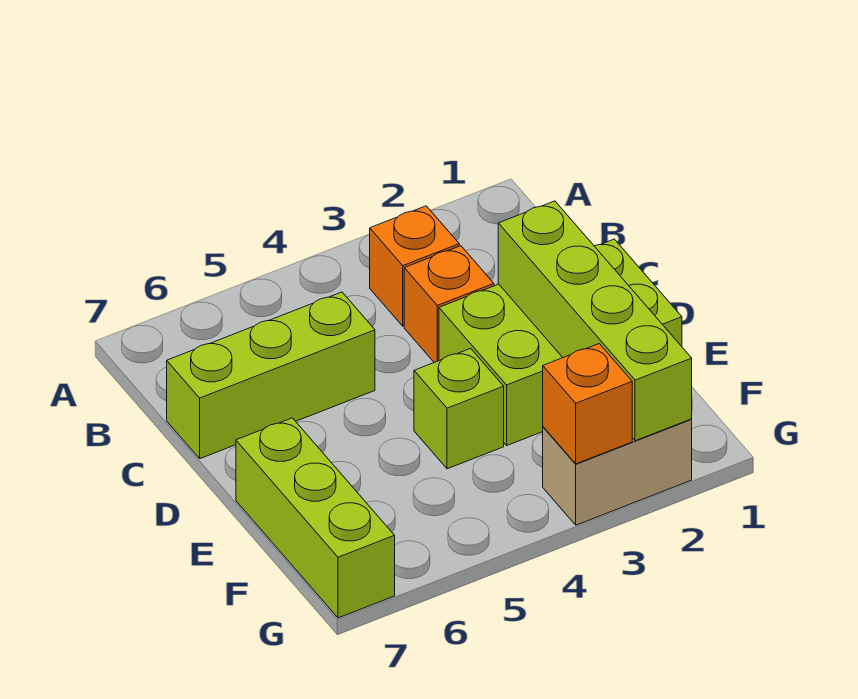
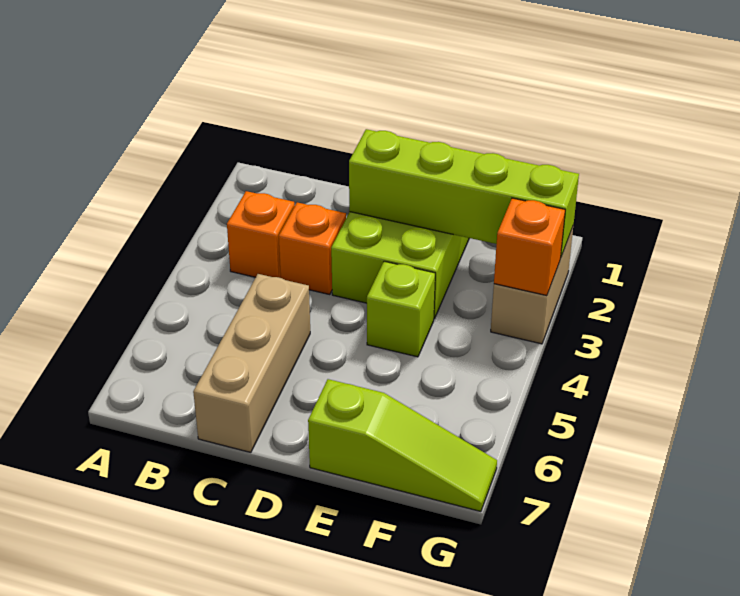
lime brick C5:C7 level 1 -> tan brick C5:C7 level 1
lime brick E7:G7 level 1 -> lime slope E7:G7 level 1 top E

